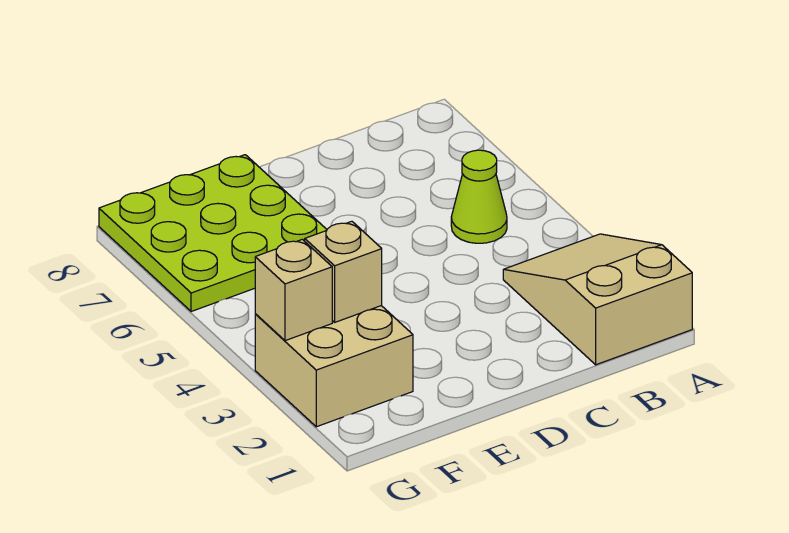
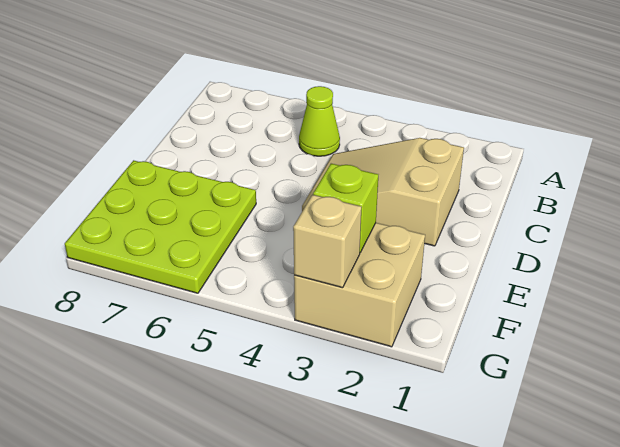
tan slope A1:B3 level 1 top 1 -> tan slope C2:D4 level 1 top 2
tan brick F3 level 2 -> lime brick F3 level 2

